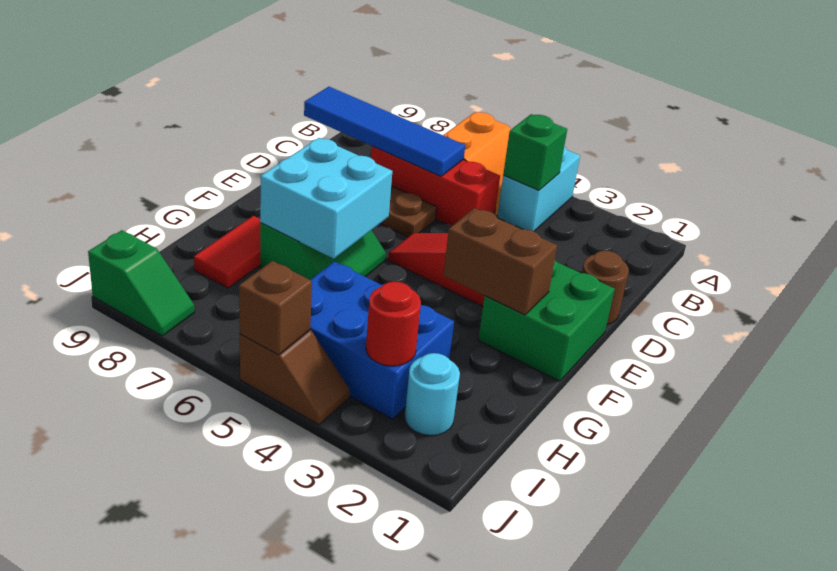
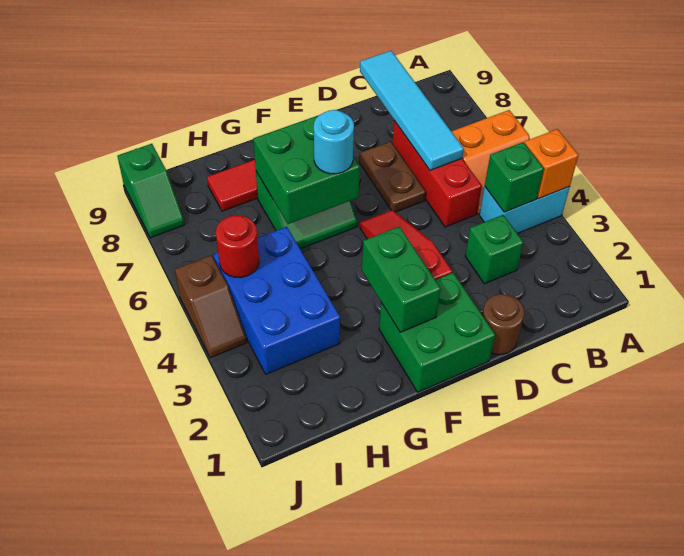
none -> orange brick A4 level 2
none -> green brick C3 level 1
blue tile C6:C9 level 2 -> cyan tile C6:C9 level 2
brown brick F2:F3 level 2 -> green brick F2:F3 level 2
cyan brick F6:G7 level 2 -> green brick F6:G7 level 2
cyan round brick I2 level 1 -> cyan round brick F6 level 3
red round brick I3 level 2 -> red round brick I5 level 2
brown brick J5 level 2 -> none

